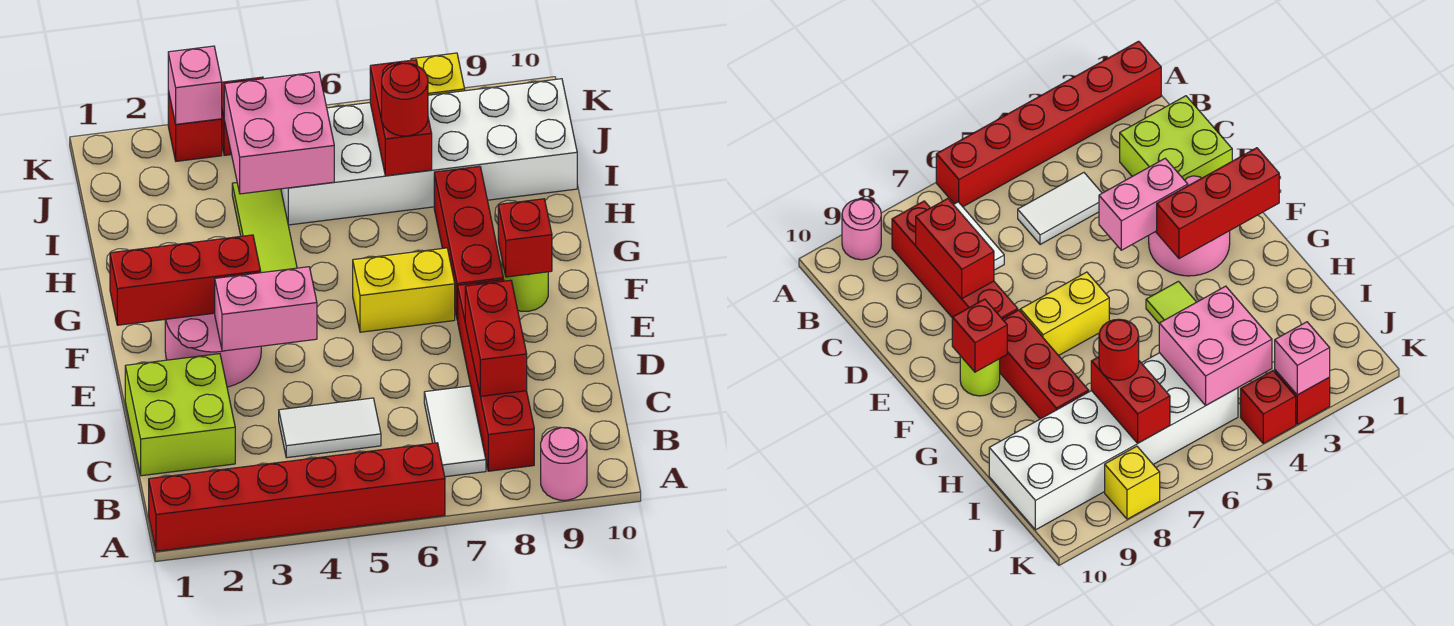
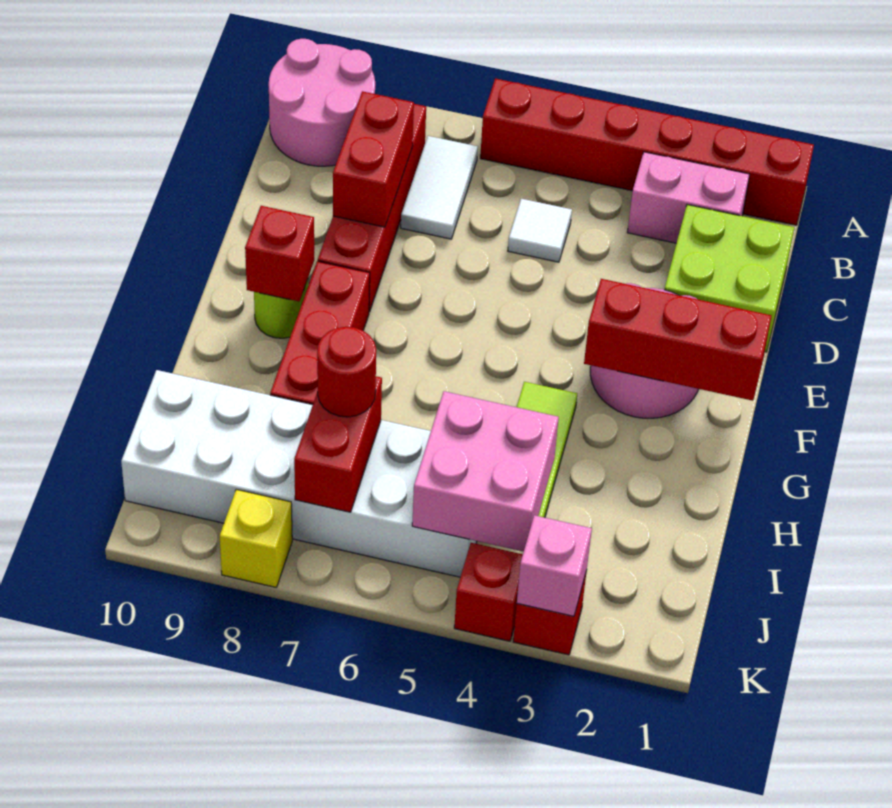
pink round brick A9 level 1 -> pink round brick A9:B10 level 1
white tile C4:C5 level 1 -> white tile C5 level 1
pink brick E3:E4 level 2 -> pink brick B2:B3 level 1
yellow brick F6:F7 level 1 -> none

